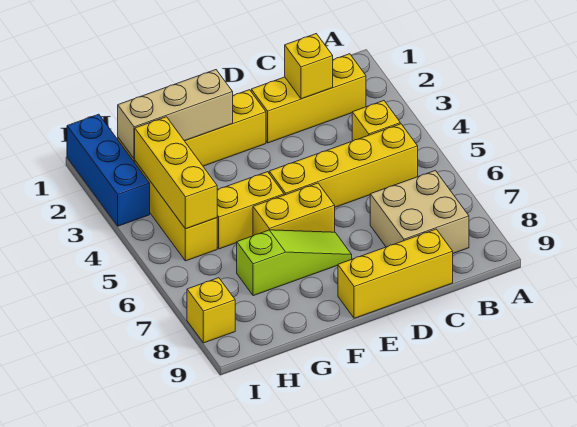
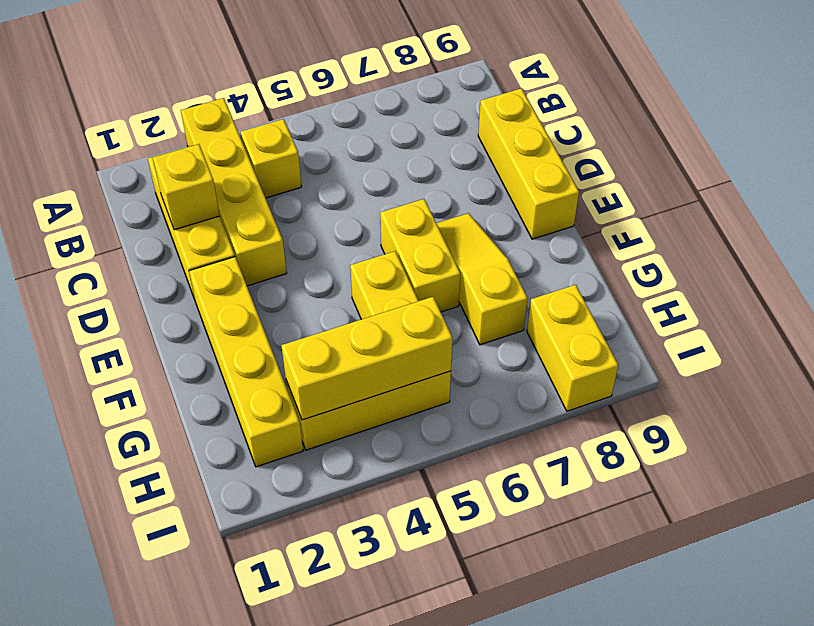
yellow brick B5:E5 level 1 -> yellow brick A3:D3 level 1
tan brick B7:C8 level 1 -> none
lime slope E7:G7 level 1 top G -> yellow slope E7:G7 level 1 top G
tan brick F2:H2 level 2 -> none
blue brick I1:I3 level 1 -> none
yellow brick I8 level 1 -> yellow brick H8:I8 level 1

